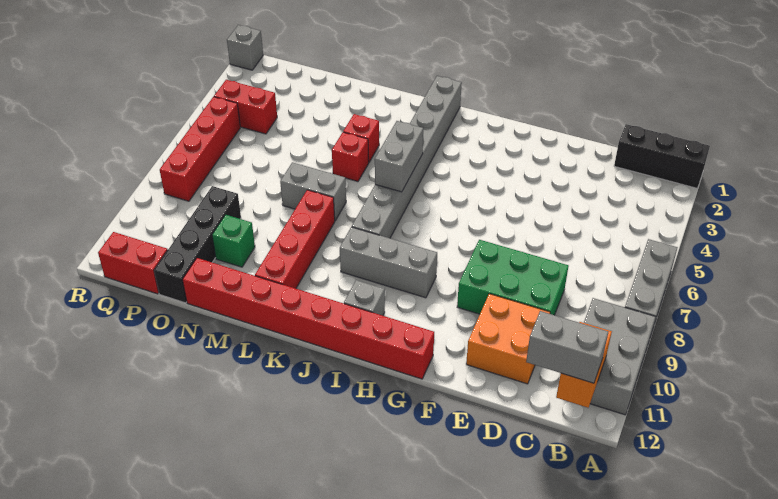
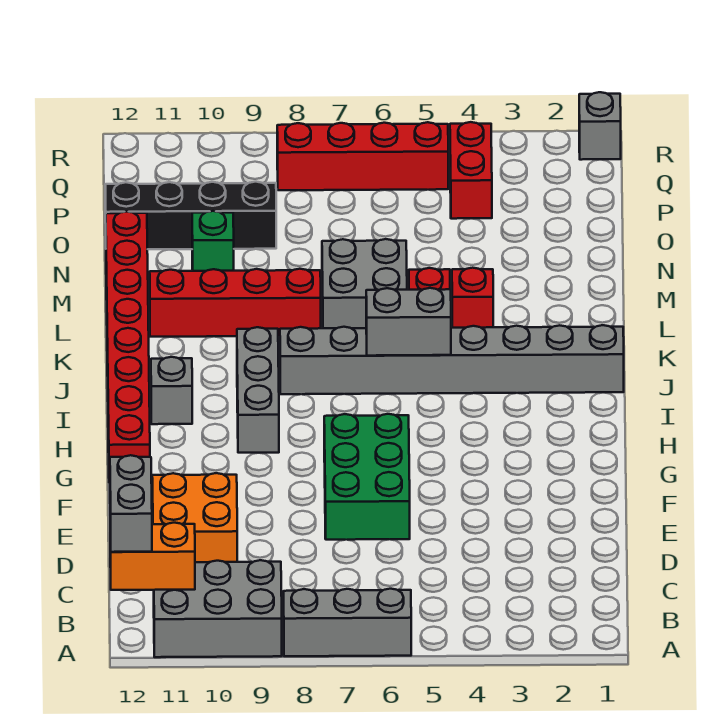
black brick A1:C1 level 1 -> none
green brick D8:F9 level 1 -> green brick E6:G7 level 1
grey brick L7:M7 level 1 -> grey brick L6:M7 level 1
red brick P12:Q12 level 1 -> none

